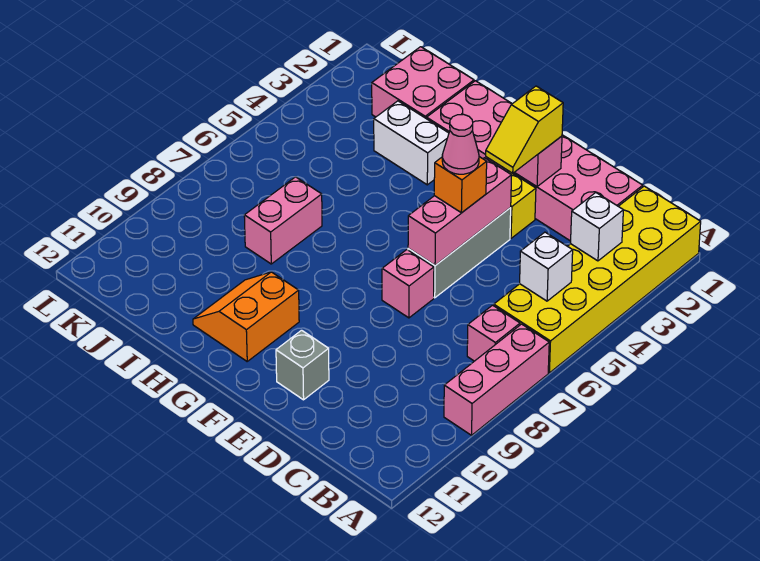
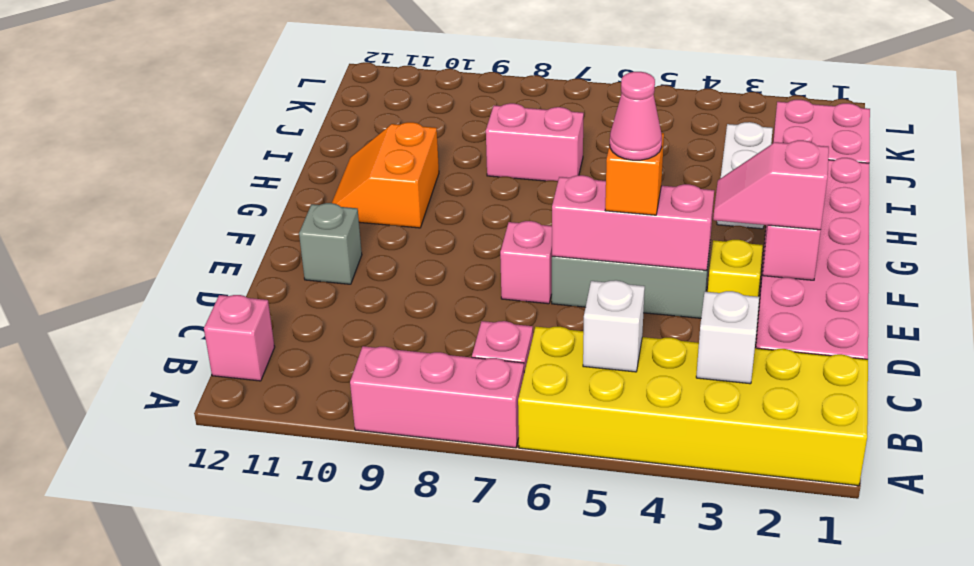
none -> pink brick B12 level 1
yellow slope E2:E3 level 3 top 2 -> pink slope E2:E3 level 3 top 2
orange slope G10:H11 level 1 top G -> orange slope G10:H11 level 1 top 10

